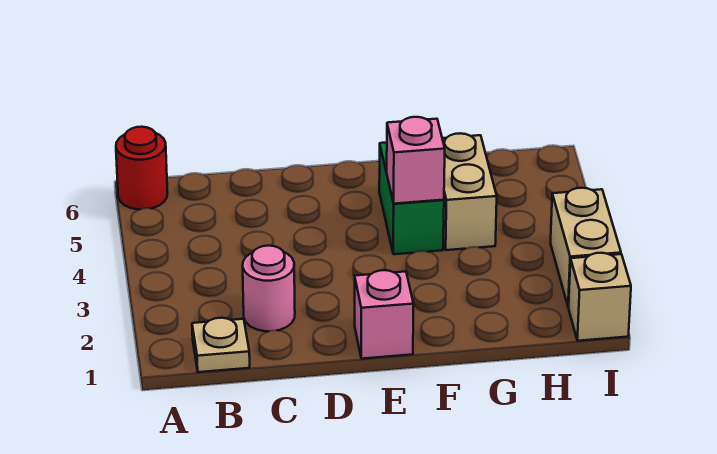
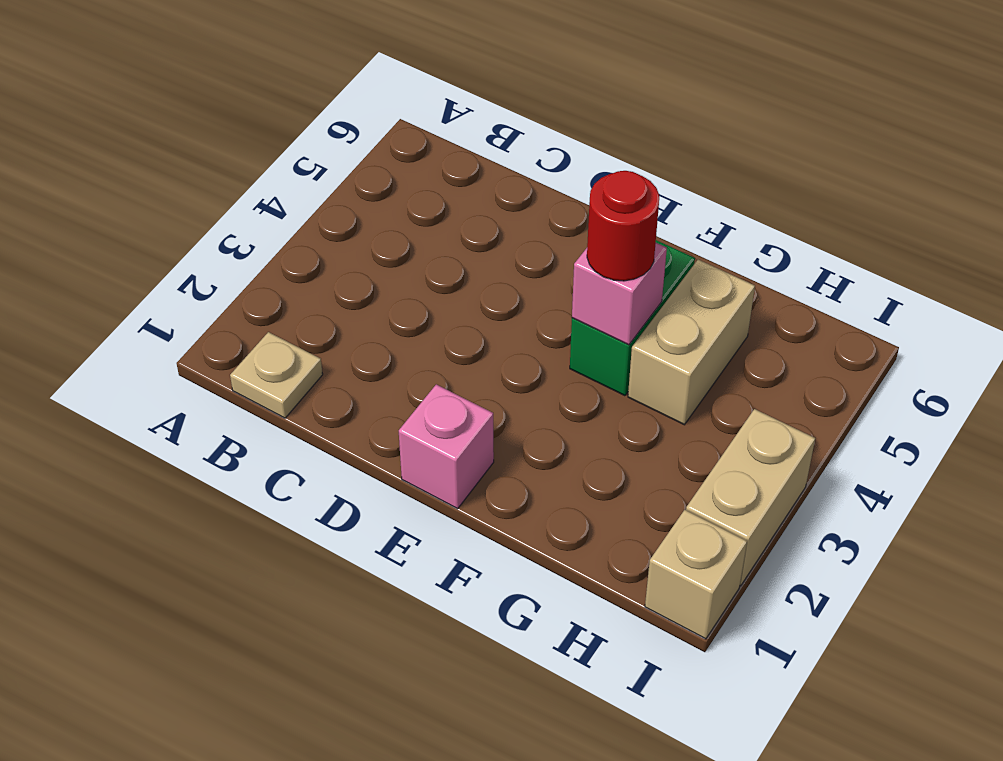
red round brick A6 level 1 -> red round brick F4 level 3
pink round brick C2 level 1 -> none

